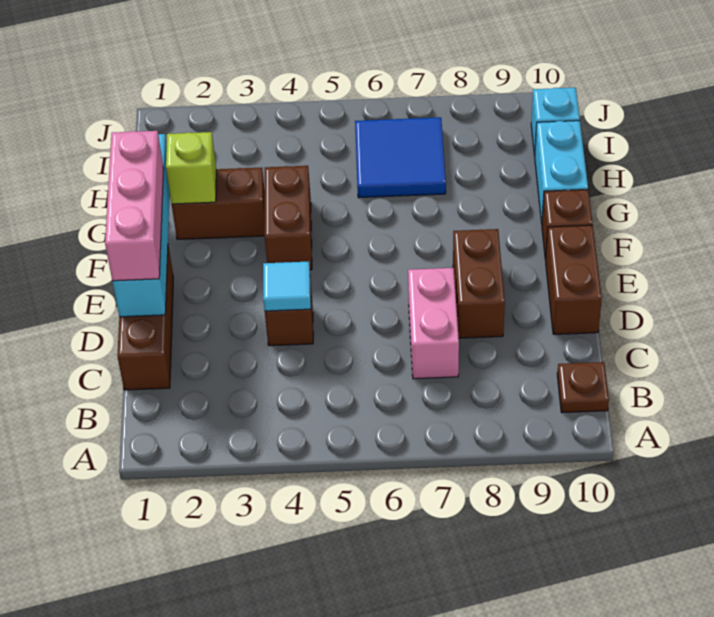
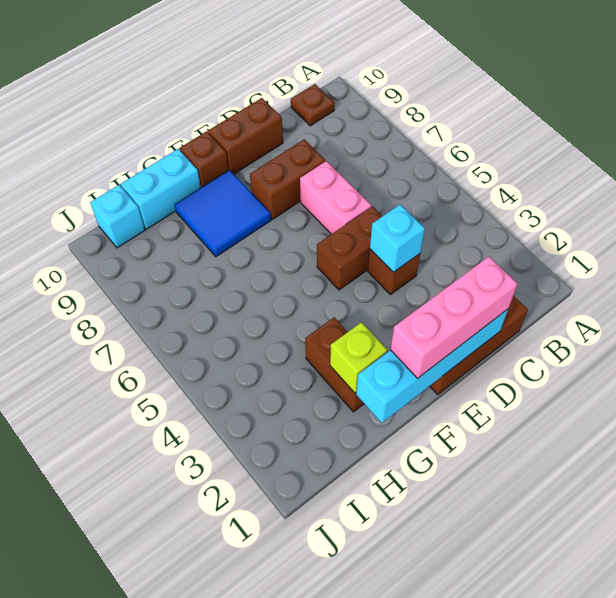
pink brick C7:D7 level 1 -> pink brick D6:D7 level 1
cyan tile D4 level 2 -> cyan brick D4 level 2
brown brick F4:G4 level 1 -> brown brick D5:E5 level 1
blue tile H6:I7 level 1 -> blue tile F8:G9 level 1

